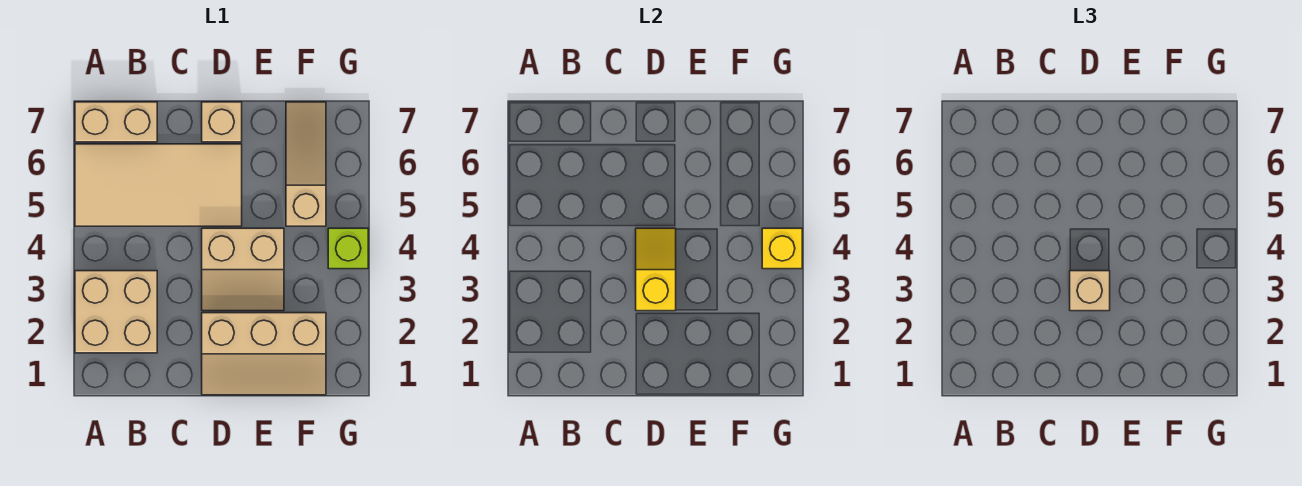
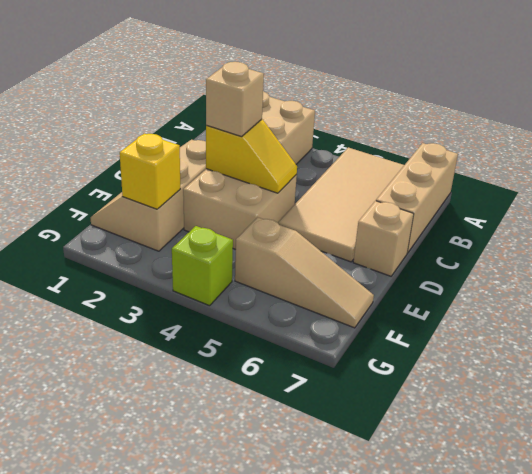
tan brick A7:B7 level 1 -> tan brick A7:C7 level 1
tan slope D3:E4 level 1 top 4 -> tan brick D3:E4 level 1
yellow brick G4 level 2 -> yellow brick F2 level 2

